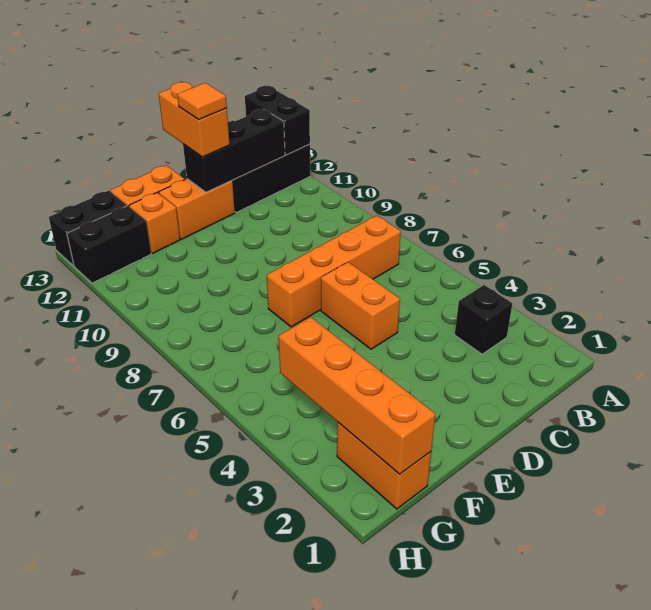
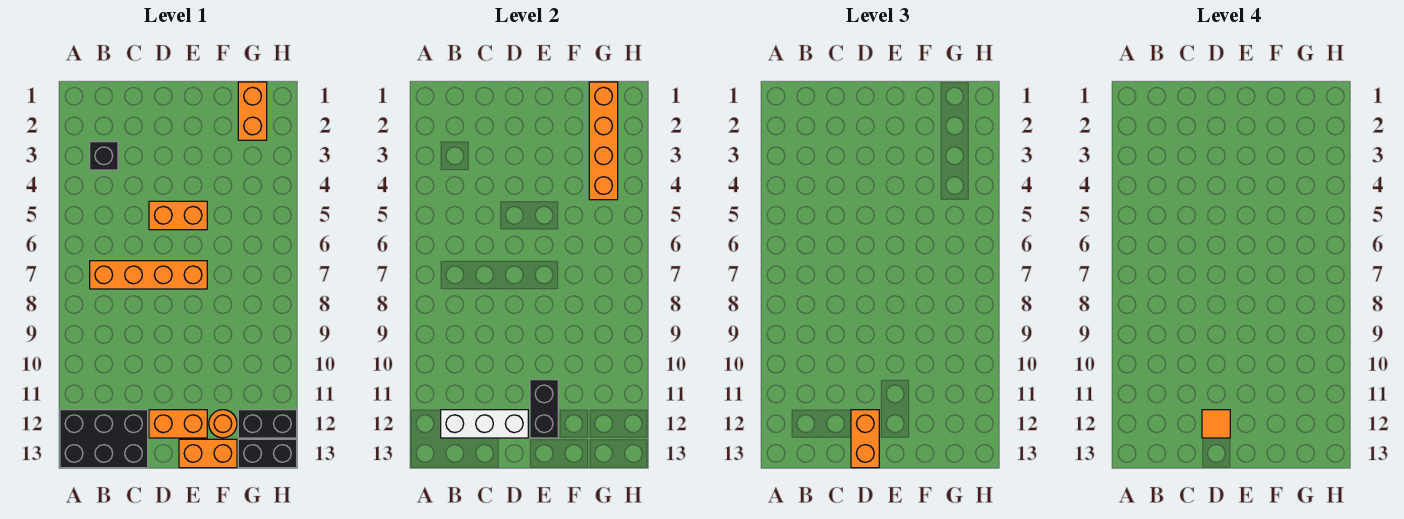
black brick A12:A13 level 2 -> black brick E11:E12 level 2
black brick B12:D12 level 2 -> white brick B12:D12 level 2
orange brick D5:D6 level 1 -> orange brick D5:E5 level 1
orange brick F12 level 1 -> orange round brick F12 level 1

